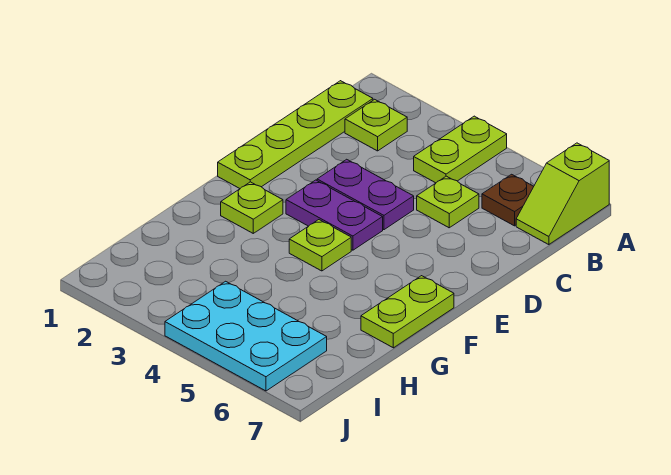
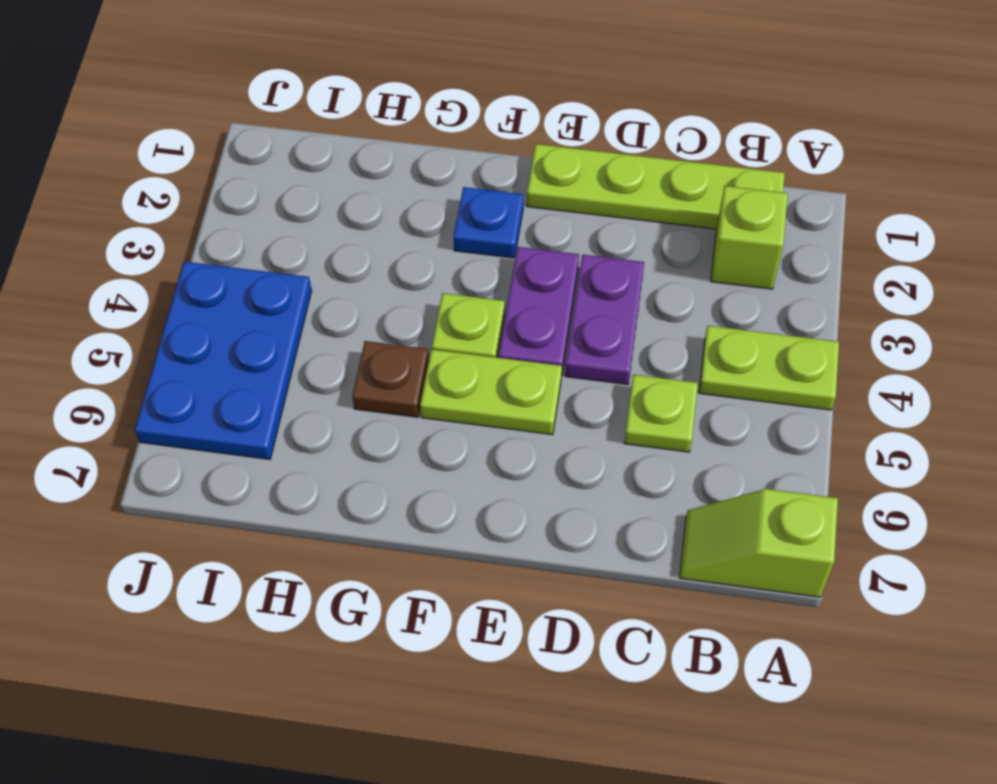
lime plate B2 level 1 -> lime brick B2 level 1
brown plate B6 level 1 -> brown plate G5 level 1
lime plate F2 level 1 -> blue plate F2 level 1
lime plate F7:G7 level 1 -> lime plate E5:F5 level 1
cyan plate I4:J6 level 1 -> blue plate I4:J6 level 1

